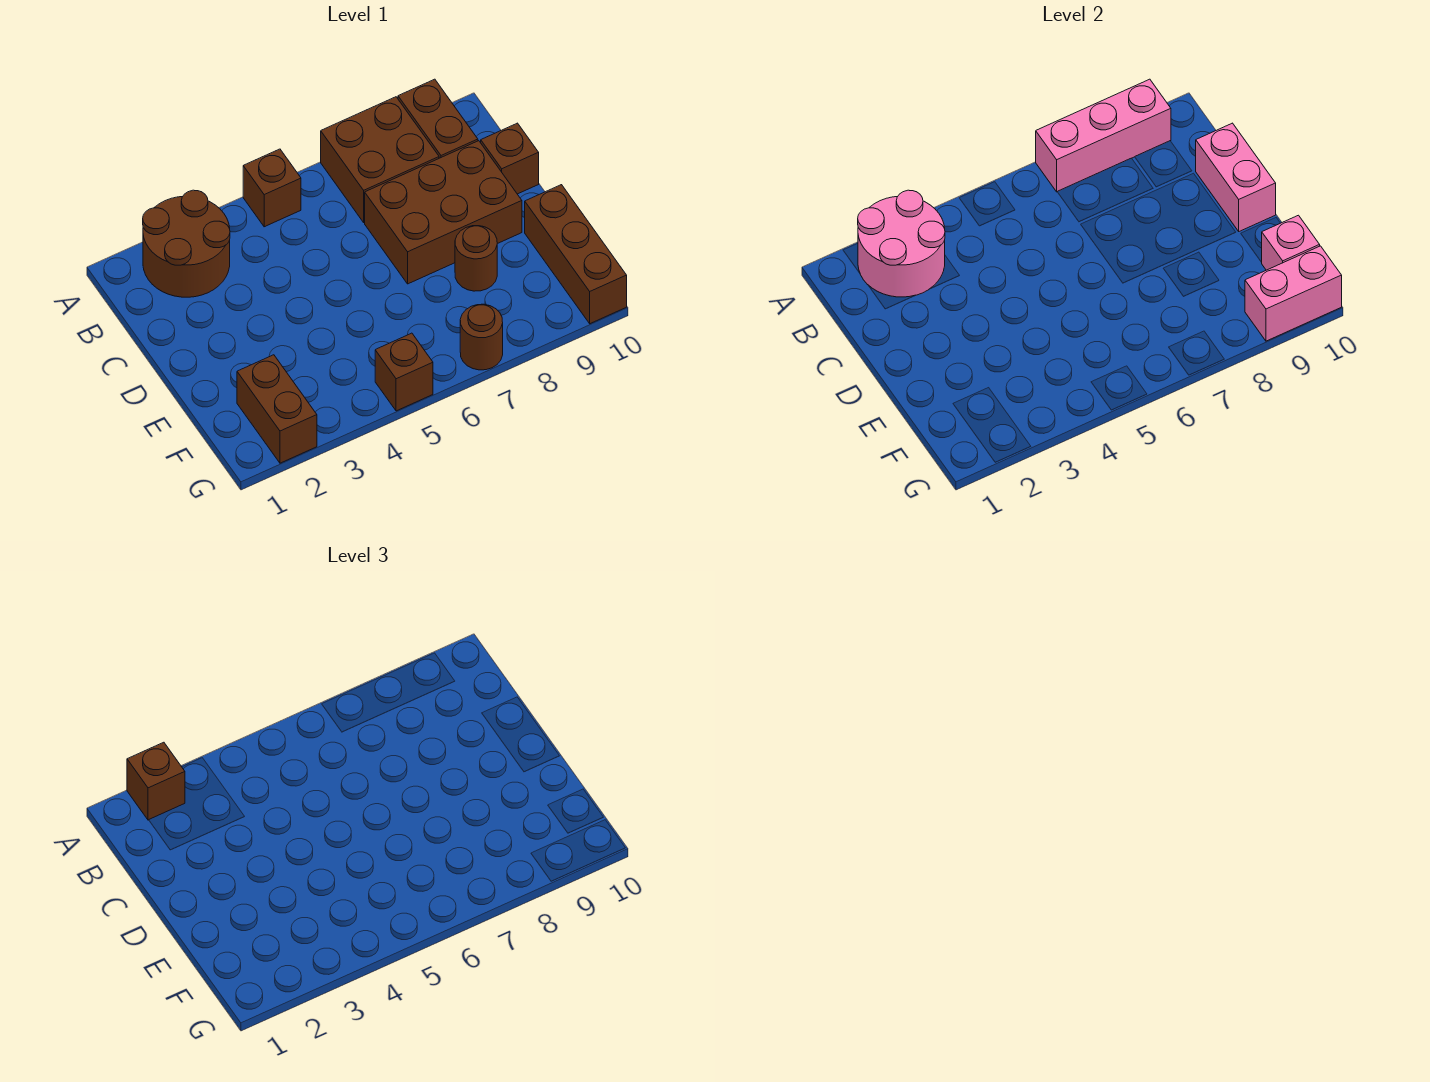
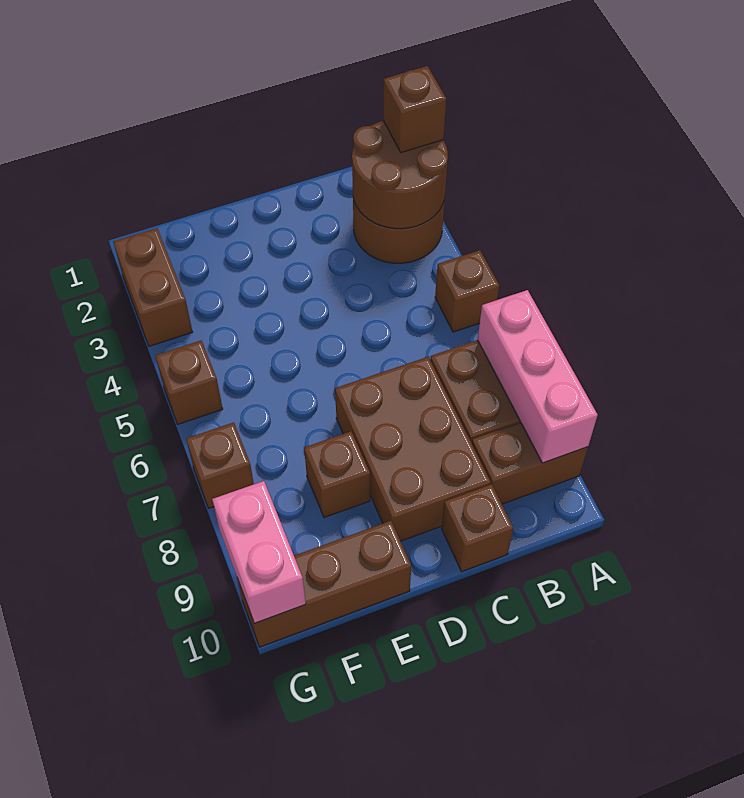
pink round brick A2:B3 level 2 -> brown round brick A2:B3 level 2
pink brick C10:D10 level 2 -> none
brown round brick E8 level 1 -> brown brick E8 level 1
brown brick F2:G2 level 1 -> brown brick G2:G3 level 1
pink brick F10 level 2 -> none
brown round brick G7 level 1 -> brown brick G7 level 1

